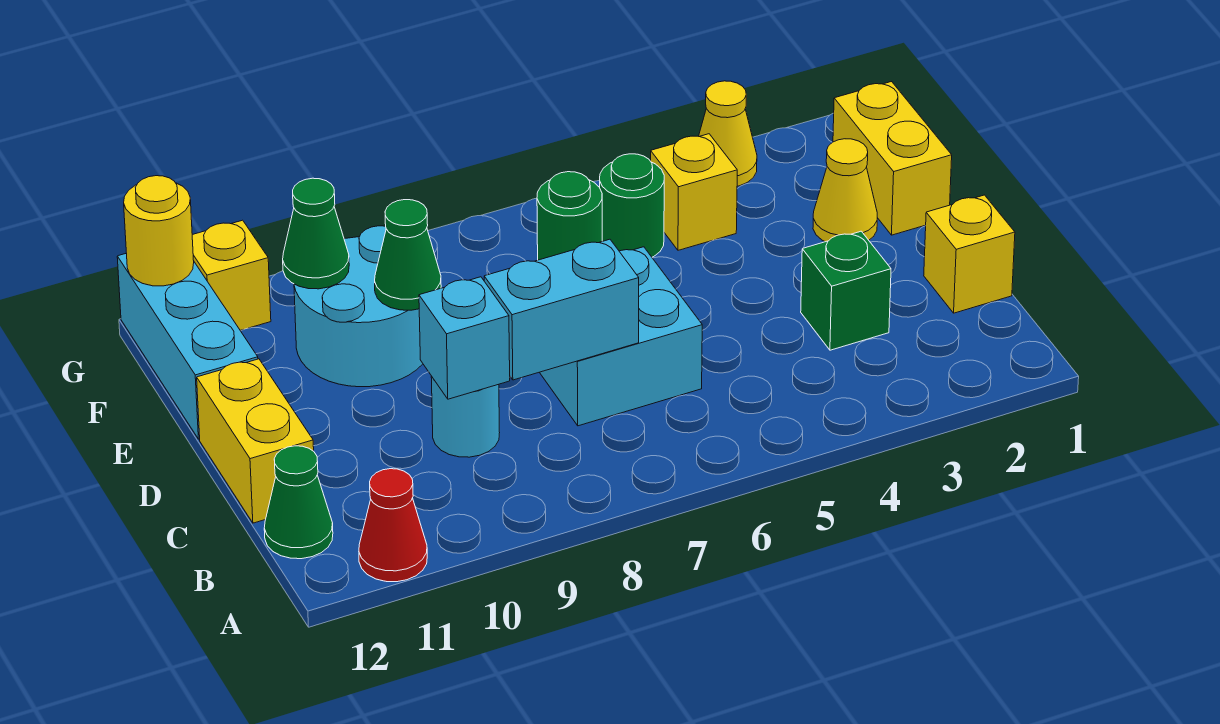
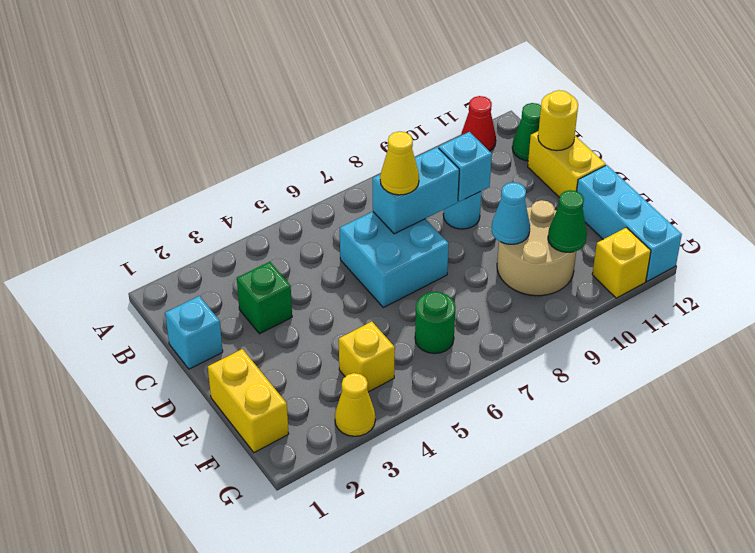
yellow brick C1 level 1 -> cyan brick C1 level 1
yellow cone E2 level 1 -> yellow cone C7 level 3
cyan round brick E9:F10 level 1 -> tan round brick E9:F10 level 1
green cone E9 level 2 -> cyan cone E9 level 2
green round brick F5 level 1 -> none
yellow round brick G12 level 2 -> yellow round brick C12 level 2

